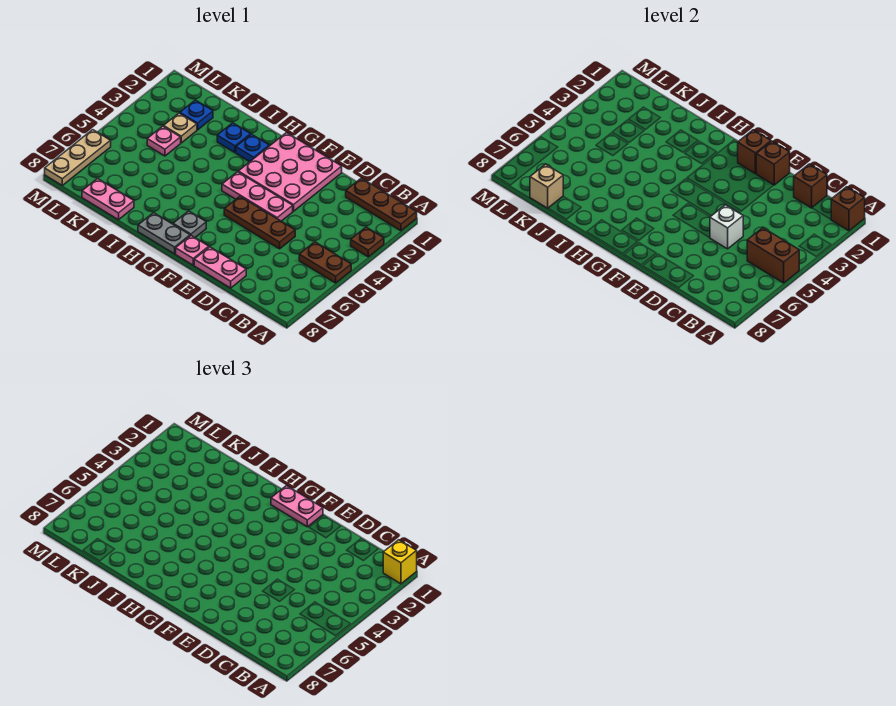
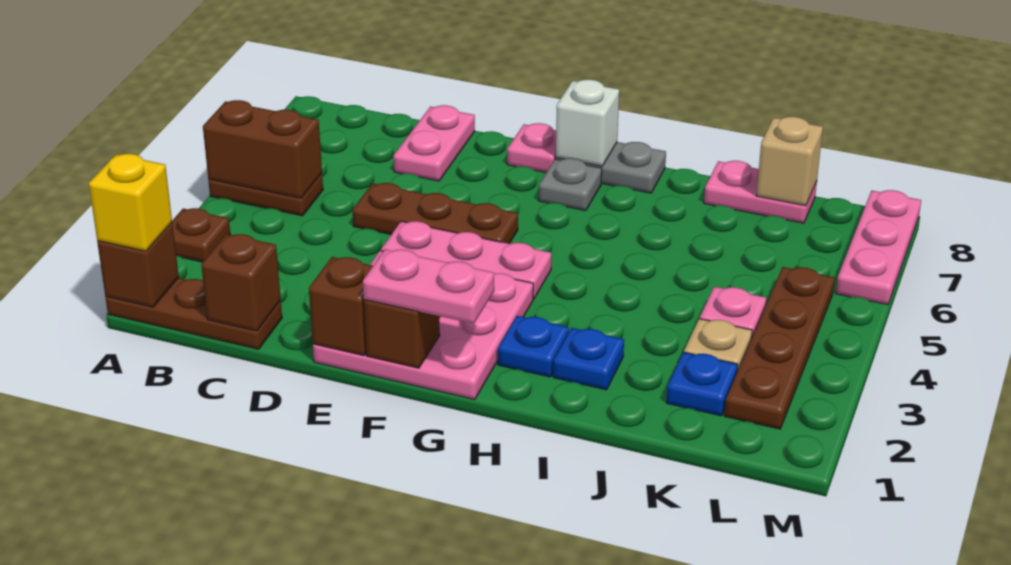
white brick D5 level 2 -> white brick G8 level 2
pink plate D8:E8 level 1 -> pink plate D7:D8 level 1
none -> brown plate L2:L5 level 1
tan plate M6:M8 level 1 -> pink plate M6:M8 level 1

